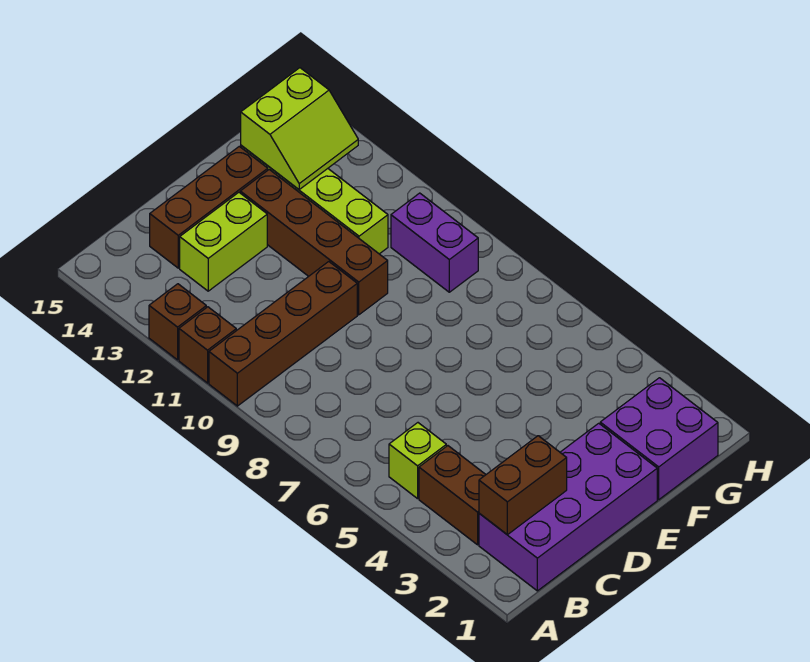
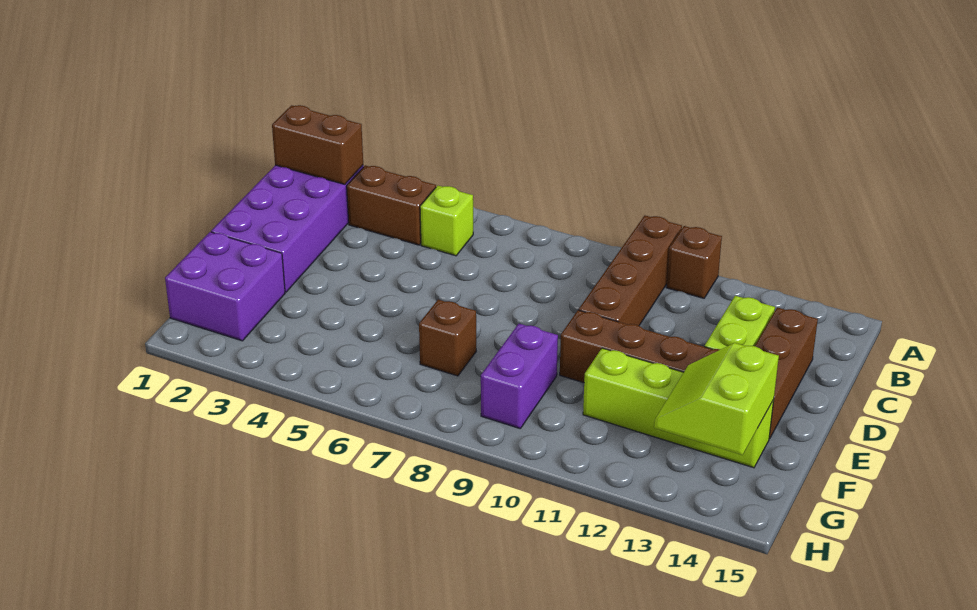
brown brick A12 level 1 -> brown brick F7 level 1
brown brick B2:C2 level 2 -> brown brick B1:B2 level 2
purple brick G9:G10 level 1 -> purple brick F9:G9 level 1

